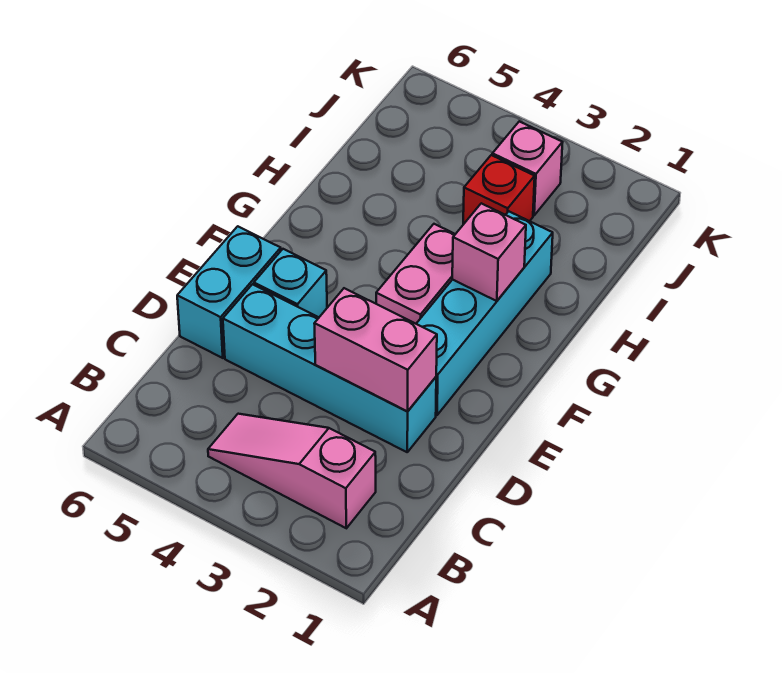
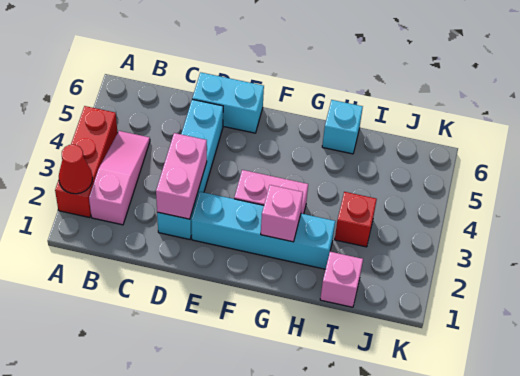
none -> red brick A2:A4 level 1
none -> red cone A2 level 2
cyan brick E5 level 1 -> cyan brick H6 level 1
pink brick J3 level 1 -> pink brick I1 level 1

